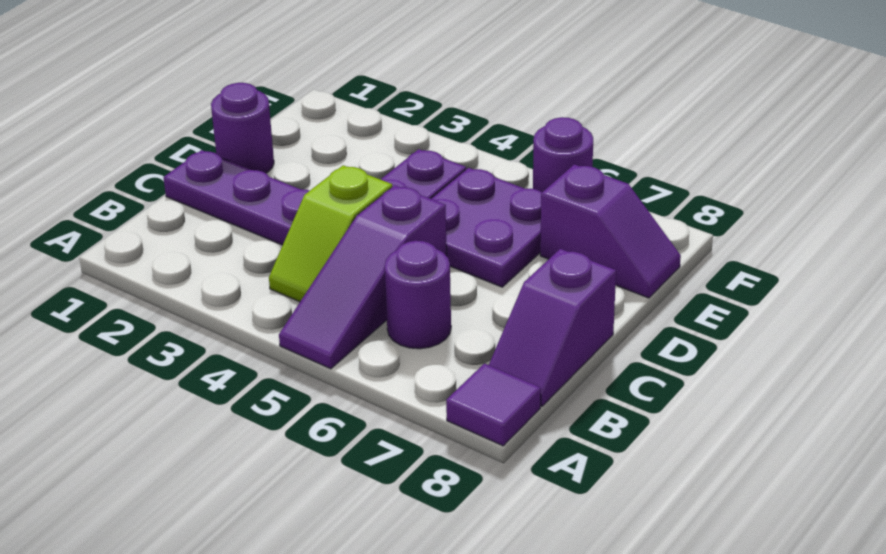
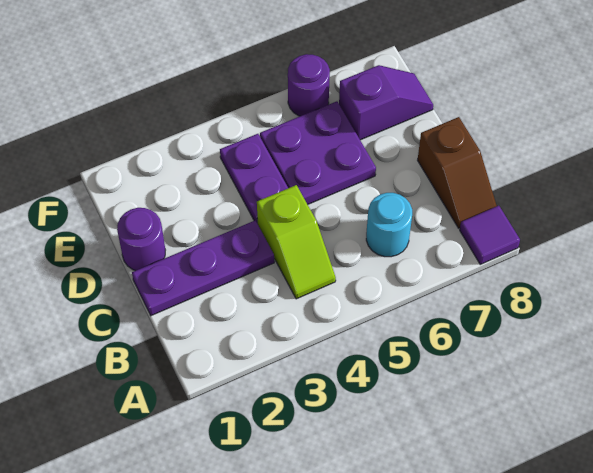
purple slope A5:C5 level 1 top C -> none
purple round brick B6 level 1 -> cyan round brick B6 level 1
purple slope B8:C8 level 1 top C -> brown slope B8:C8 level 1 top C

